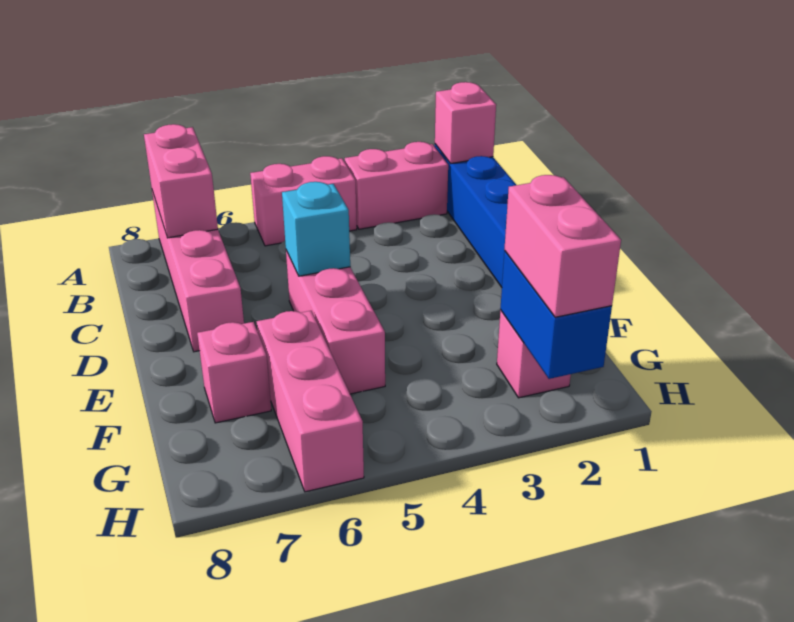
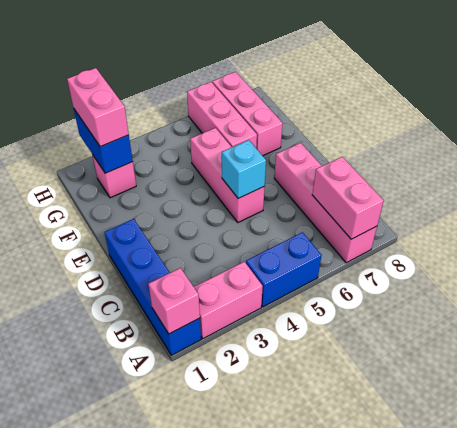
pink brick A4:A5 level 1 -> blue brick A4:A5 level 1
pink brick F7 level 1 -> pink brick F7:H7 level 1

